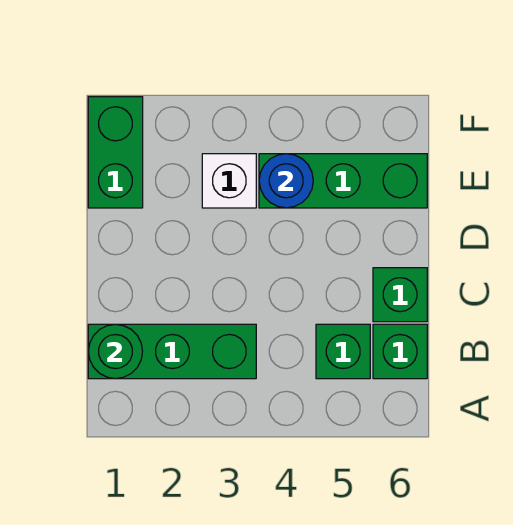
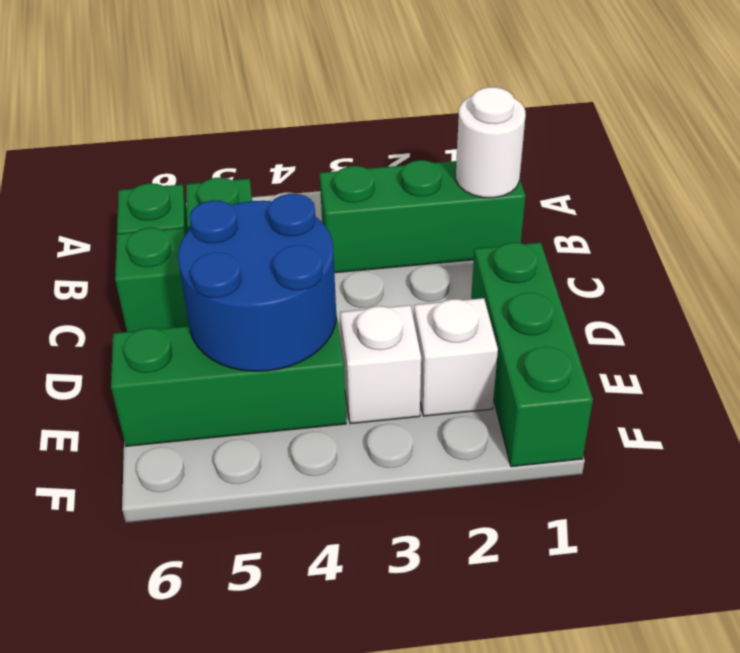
green round brick B1 level 2 -> white round brick B1 level 2
green brick E1:F1 level 1 -> green brick D1:F1 level 1
none -> white brick E2 level 1
blue round brick E4 level 2 -> blue round brick D4:E5 level 2

